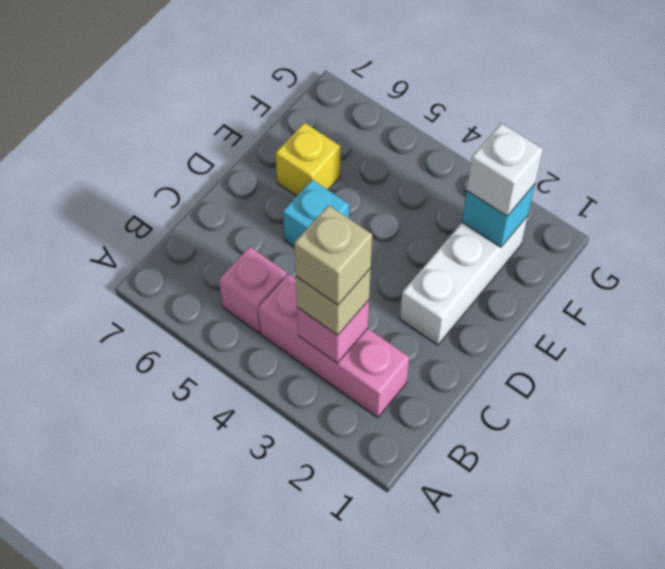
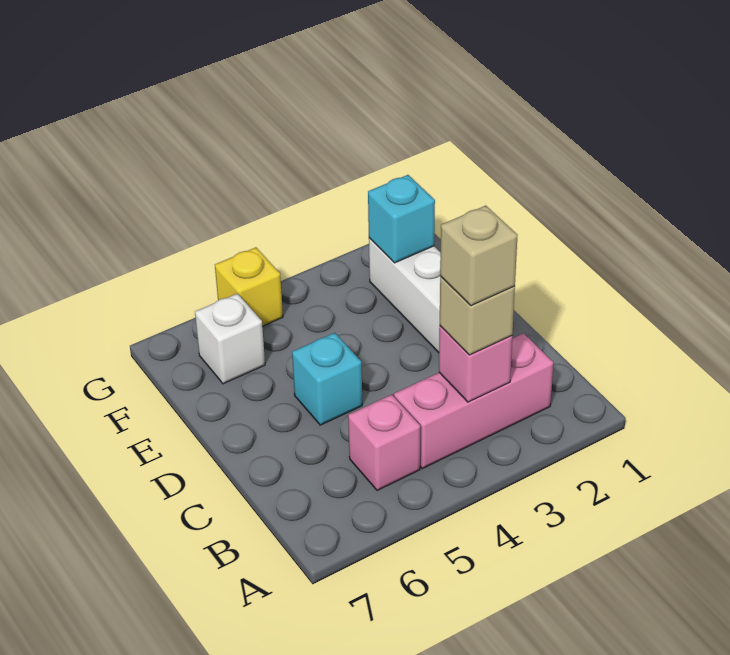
yellow brick E6 level 1 -> yellow brick G5 level 1
white brick F2 level 3 -> white brick F6 level 1

